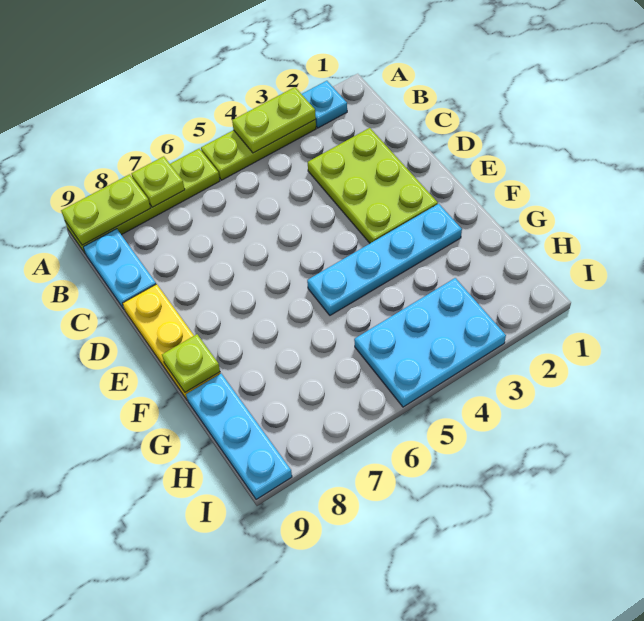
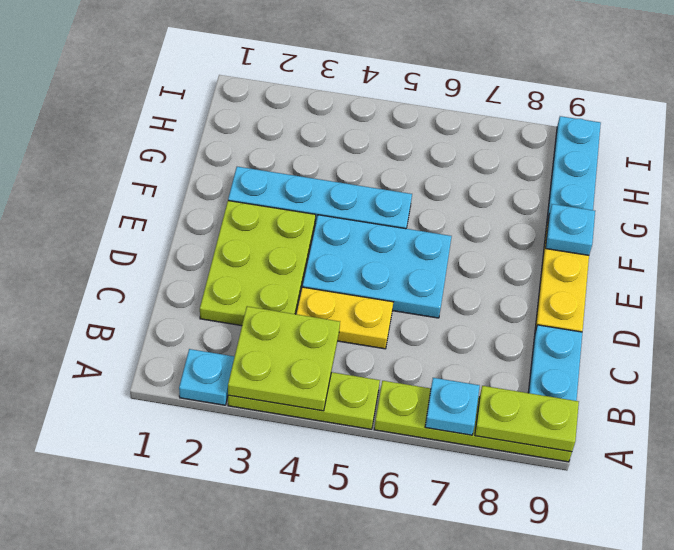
lime plate A3:A4 level 2 -> lime plate A3:B4 level 2
lime plate A7 level 2 -> cyan plate A7 level 2
none -> yellow plate C4:C5 level 1
lime plate F9 level 2 -> cyan plate F9 level 2
cyan plate H3:I5 level 1 -> cyan plate D4:E6 level 1

